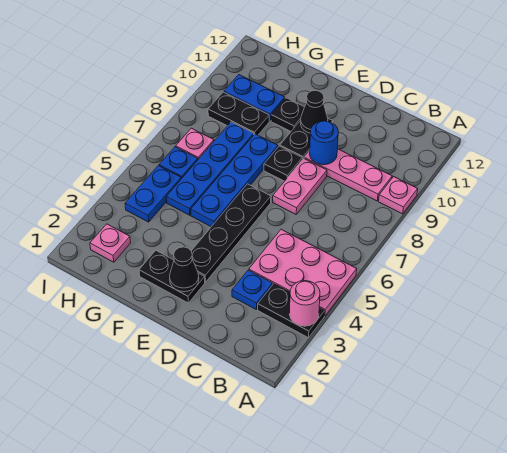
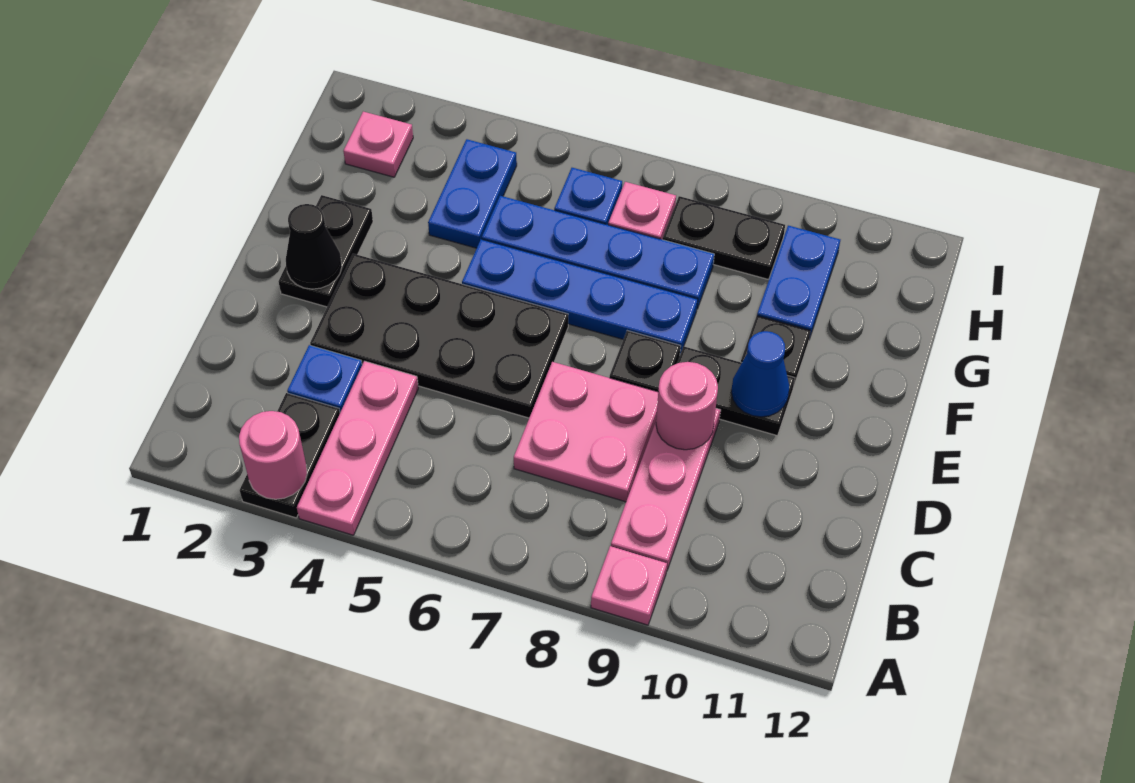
pink plate A4:C5 level 1 -> pink plate A4:C4 level 1
pink plate D7:D8 level 1 -> pink plate C7:D8 level 1
blue round brick D9 level 2 -> pink round brick D9 level 2
black plate E3:E6 level 1 -> black plate D3:E6 level 1
black cone E10 level 2 -> blue cone E10 level 2
black plate G9:H9 level 1 -> black plate H8:H9 level 1
blue plate H4:H5 level 1 -> blue plate G4:H4 level 1

